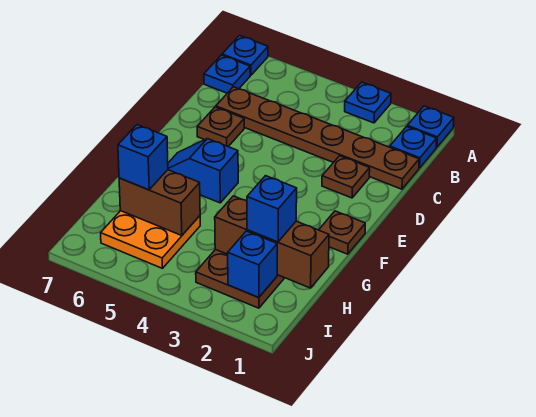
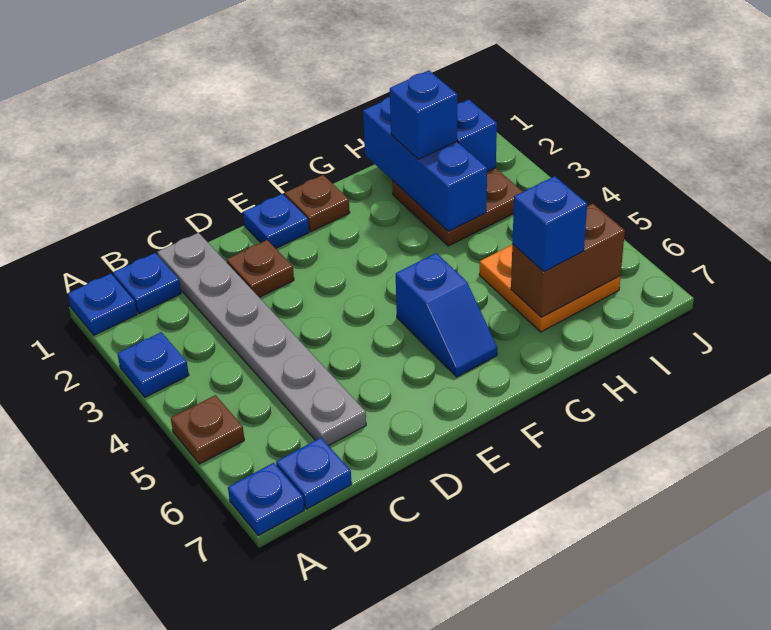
brown plate C1:C6 level 1 -> grey plate C1:C6 level 1
brown plate D6 level 1 -> brown plate A5 level 1
none -> blue plate E1 level 1
brown brick H1:H3 level 2 -> blue brick H1:H3 level 2
brown brick H5:H6 level 2 -> brown brick H6:I6 level 2

